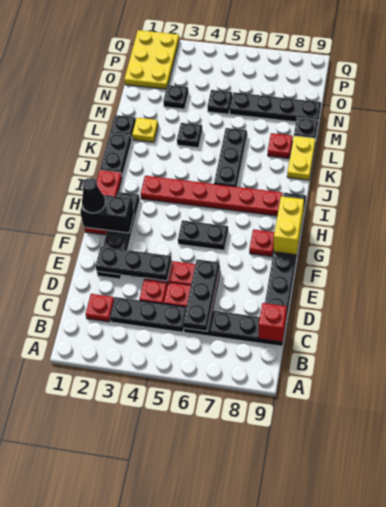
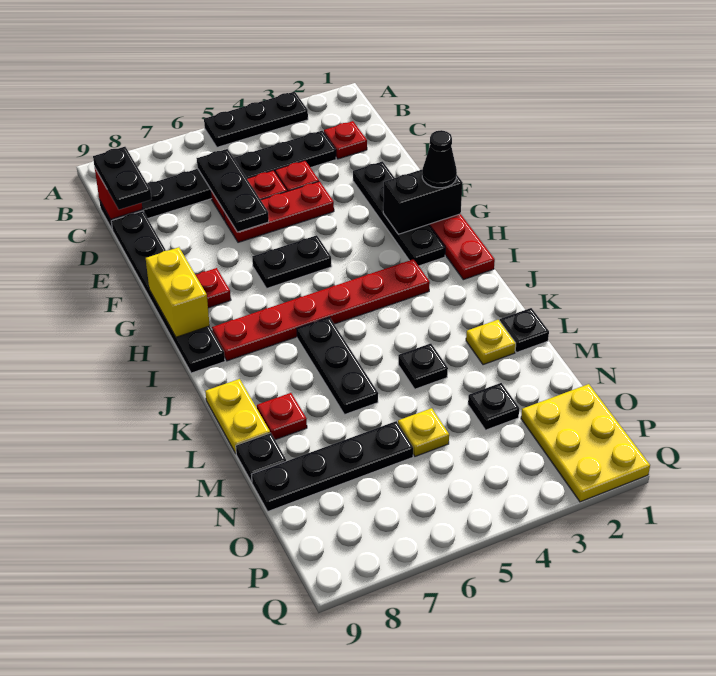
black plate E2:E4 level 2 -> black plate A3:A5 level 1
black plate J1:K1 level 1 -> black plate C9:D9 level 3
black plate N5 level 1 -> yellow plate N5 level 1

